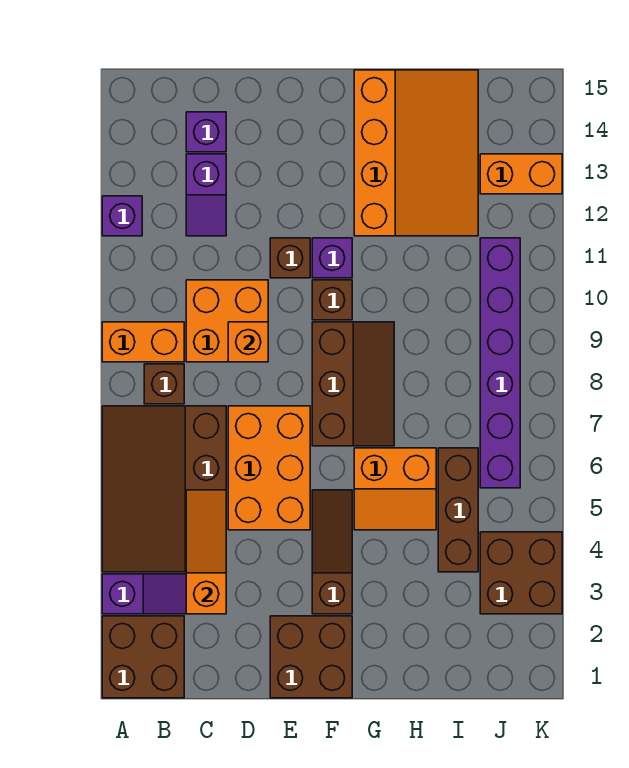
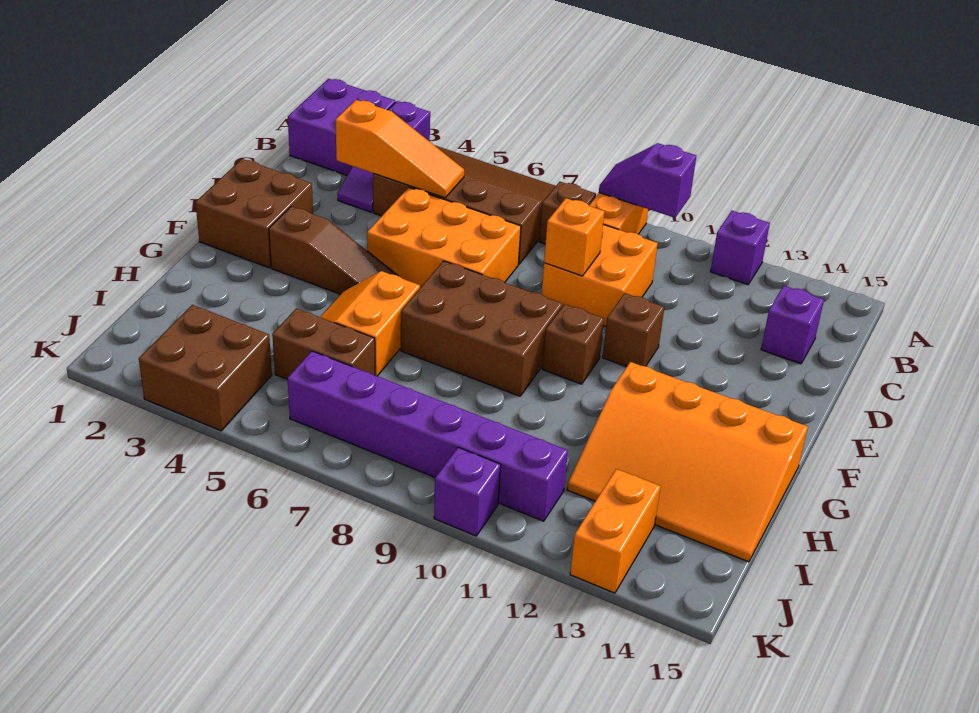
brown brick A1:B2 level 1 -> purple brick A1:B2 level 1
purple slope C12:C13 level 1 top 13 -> purple slope A9:A10 level 2 top 10
brown slope F7:G9 level 1 top F -> brown brick F7:G9 level 1
purple brick F11 level 1 -> purple brick K10 level 1
brown brick I4:I6 level 1 -> brown brick I5:I6 level 1

